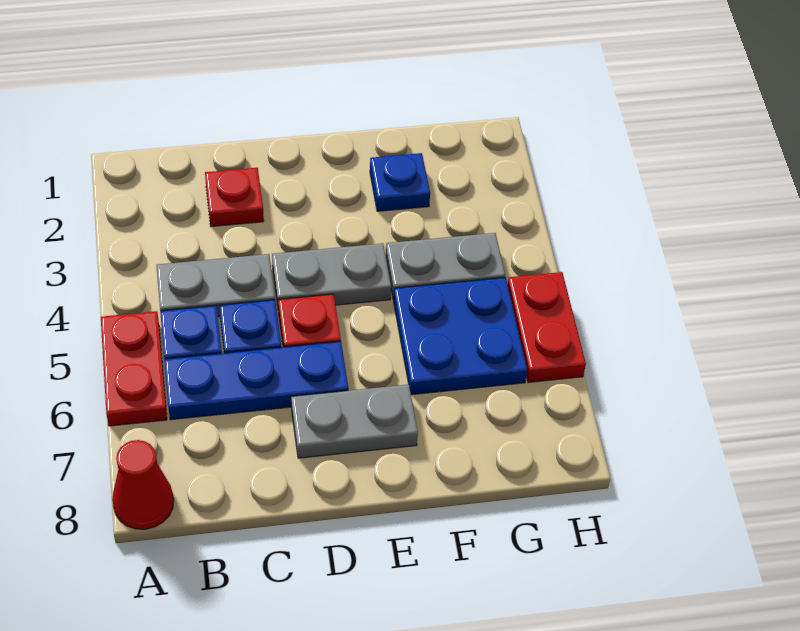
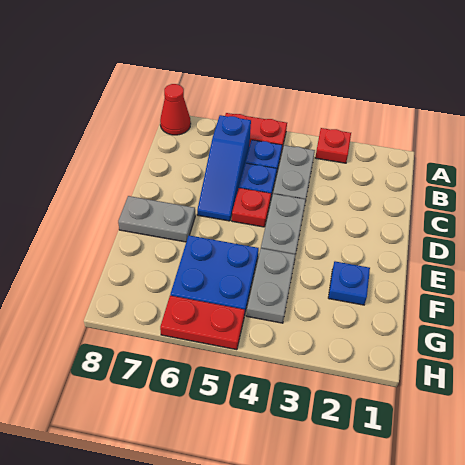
blue plate B6:D6 level 1 -> blue slope B6:D6 level 1 top B
red plate C2 level 1 -> red plate A3 level 1
grey plate D7:E7 level 1 -> grey plate E7:E8 level 1

